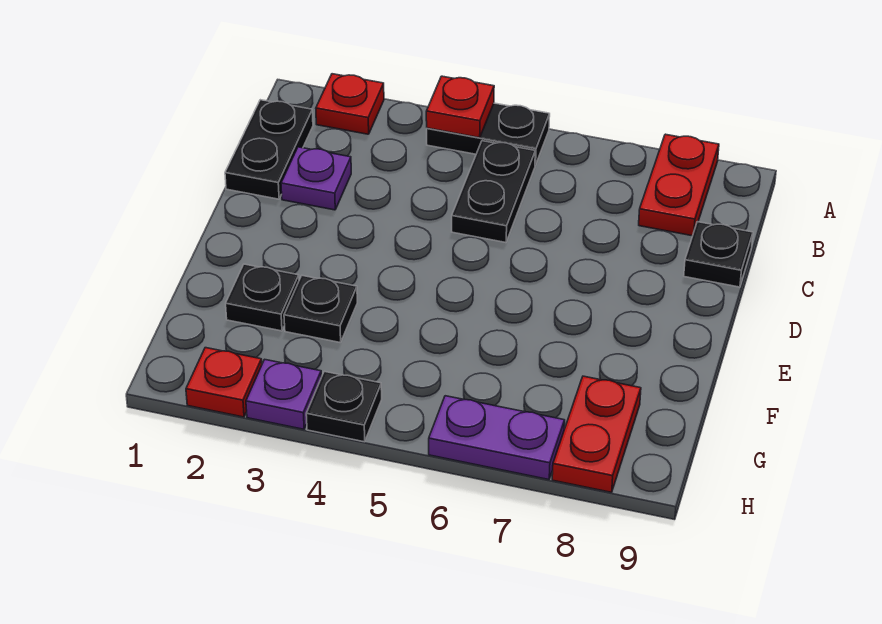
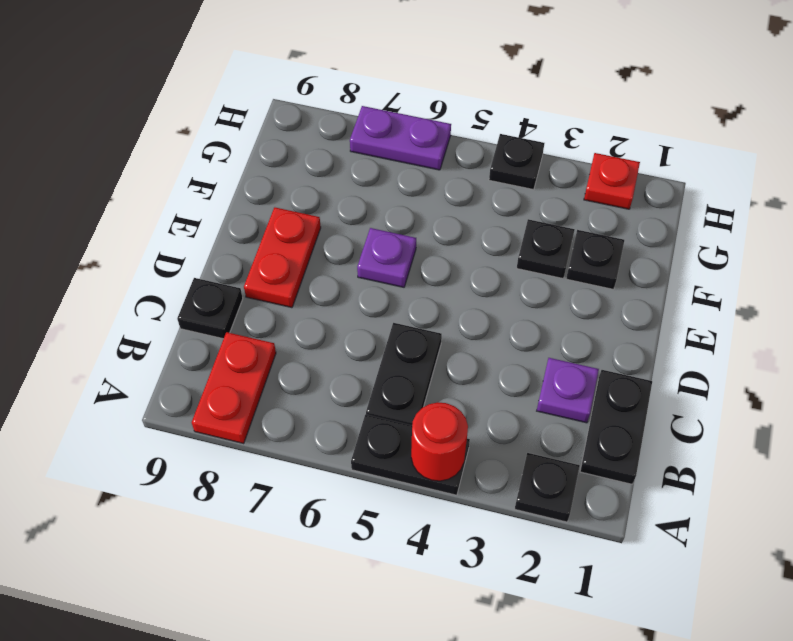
red plate A2 level 1 -> black plate A2 level 1
red plate A4 level 2 -> red round brick A4 level 2
red plate G8:H8 level 1 -> red plate D8:E8 level 1
purple plate H3 level 1 -> purple plate E6 level 1

